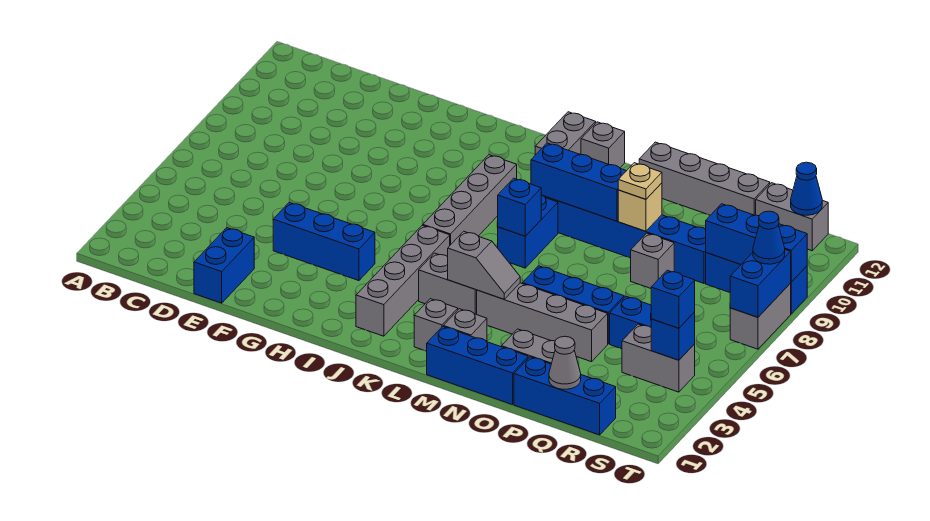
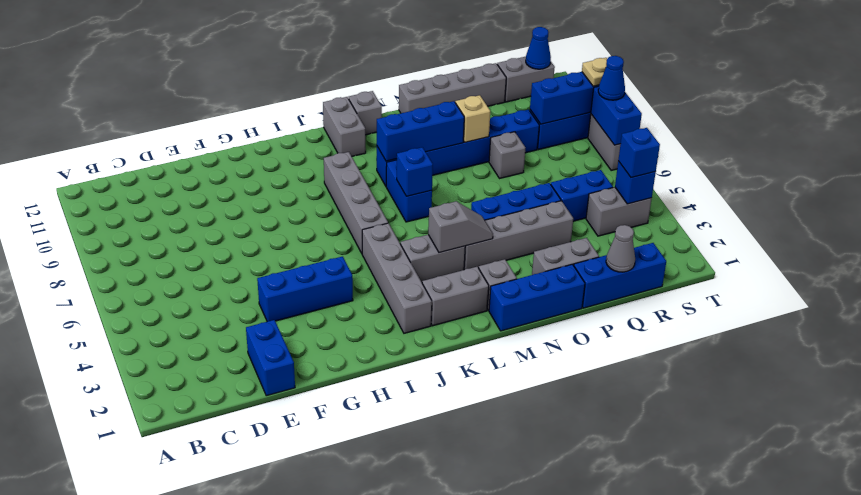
grey brick L2 level 1 -> grey brick K2:L2 level 1
tan plate O9 level 3 -> tan plate T9 level 3

